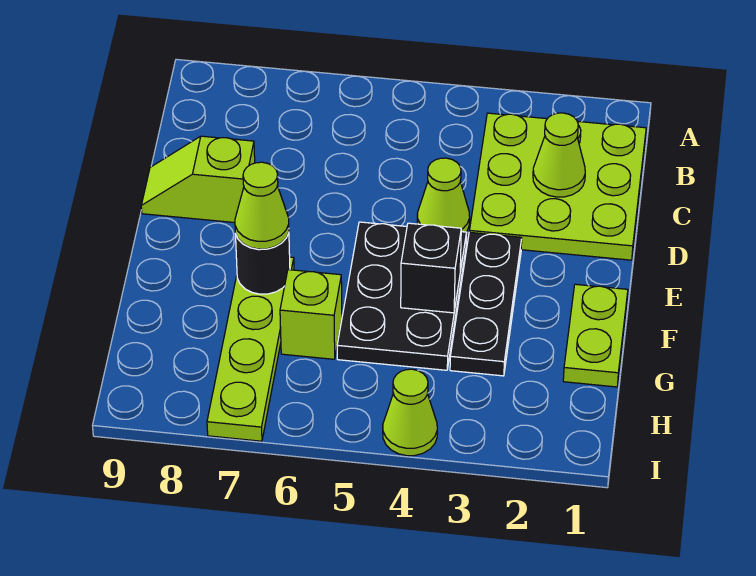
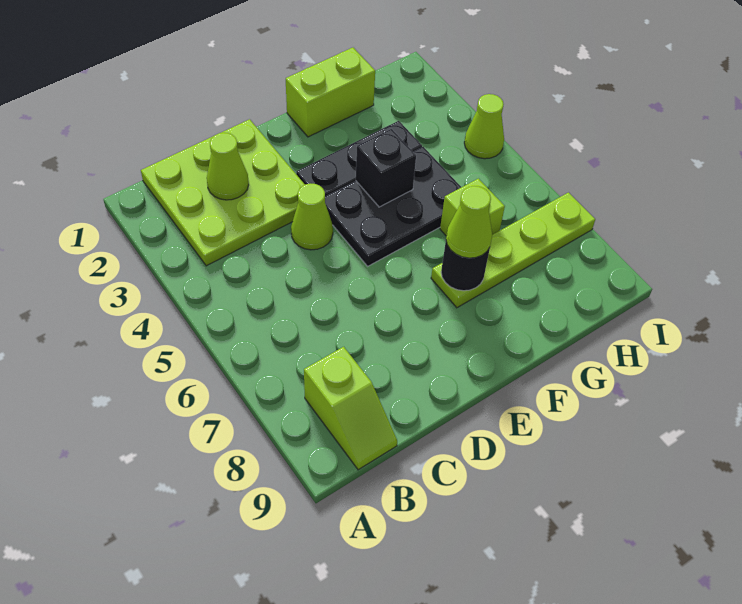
lime slope D8:D9 level 1 top 8 -> lime slope B8:B9 level 1 top 8
lime plate F1:G1 level 1 -> lime brick F1:G1 level 1

